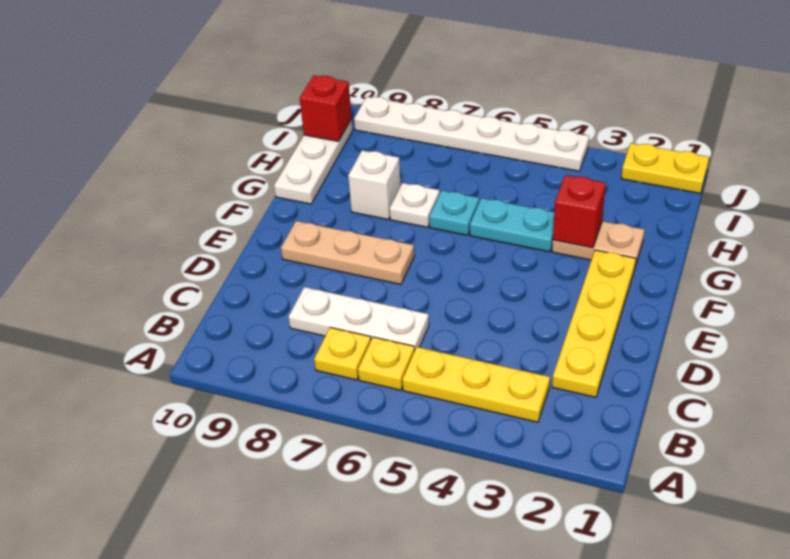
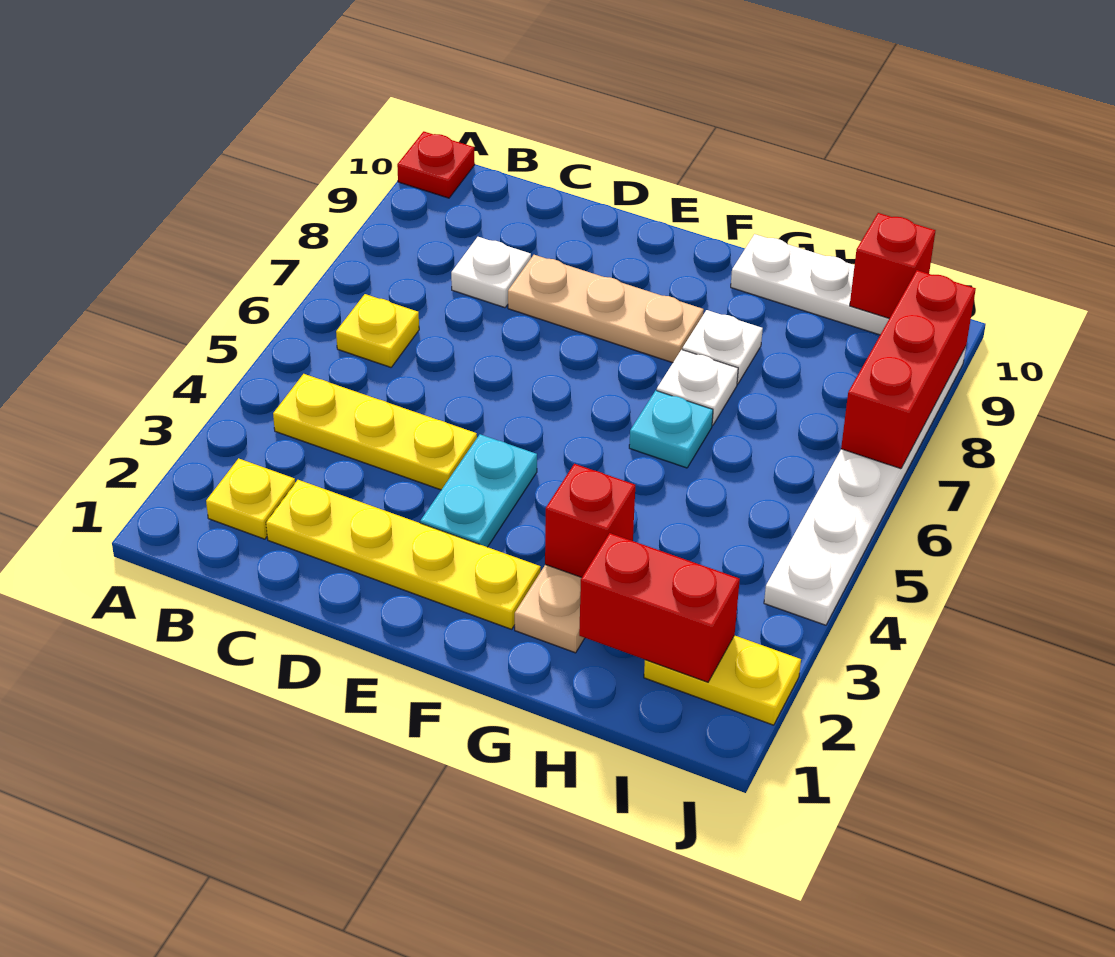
none -> red plate A10 level 1
yellow plate B3:B5 level 1 -> yellow plate B4:D4 level 1
yellow plate B7 level 1 -> yellow plate B2 level 1
white plate C6:C8 level 1 -> white plate C8 level 1
tan plate E7:E9 level 1 -> tan plate D8:F8 level 1
cyan plate G4:G5 level 1 -> cyan plate E3:E4 level 1
white brick G8 level 1 -> white plate G8 level 1
none -> red brick H2:I2 level 2
yellow plate J1:J2 level 1 -> yellow plate I2:J2 level 1
none -> red brick J7:J9 level 2

